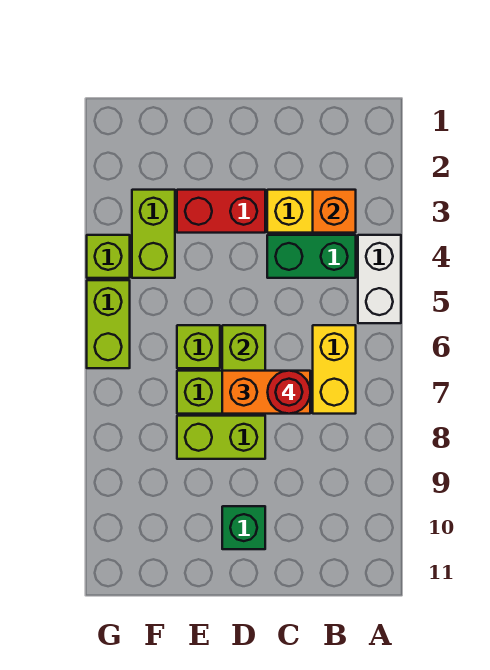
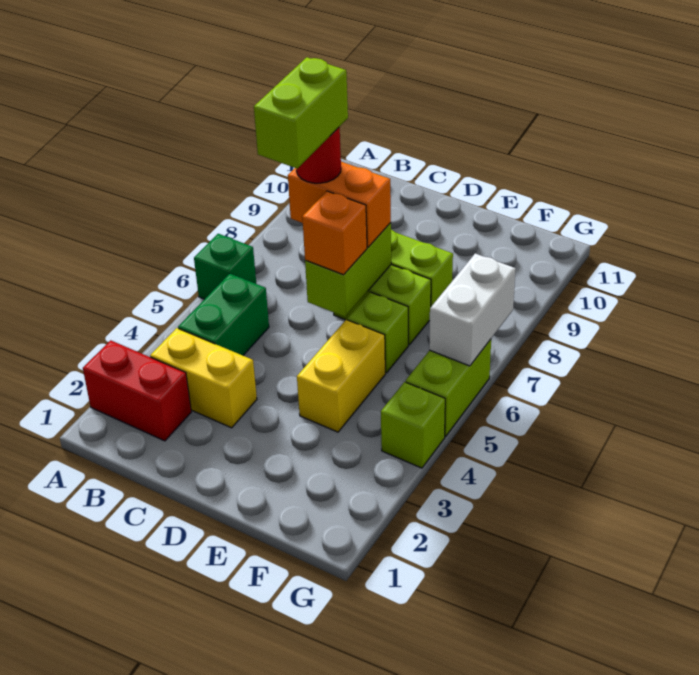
white brick A4:A5 level 1 -> white brick G6:G7 level 2
orange brick B3 level 2 -> orange brick D6 level 3
green brick B4:C4 level 1 -> green brick B4:B5 level 1
yellow brick B6:B7 level 1 -> yellow brick E4:E5 level 1
red brick D3:E3 level 1 -> red brick A2:B2 level 1
green brick D10 level 1 -> green brick A6 level 1
lime brick F3:F4 level 1 -> lime brick C6:C7 level 5

